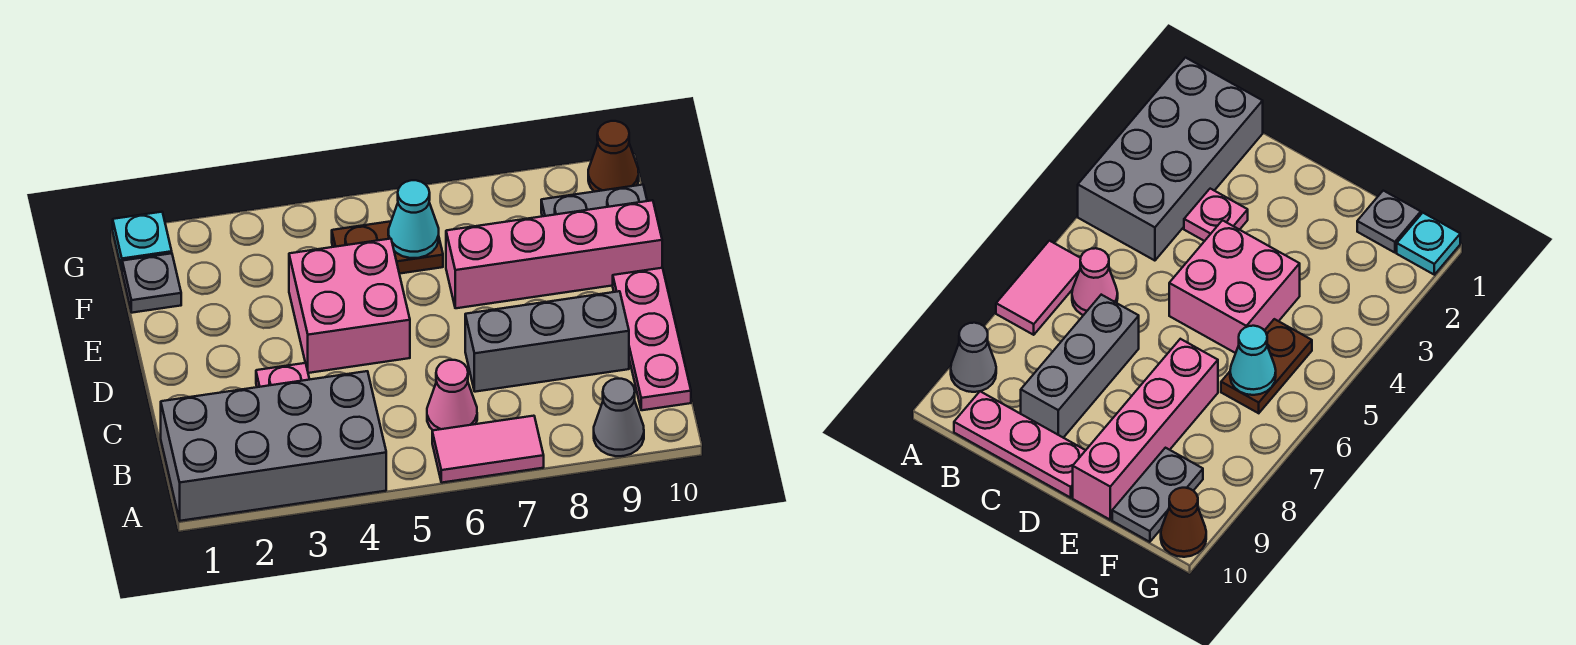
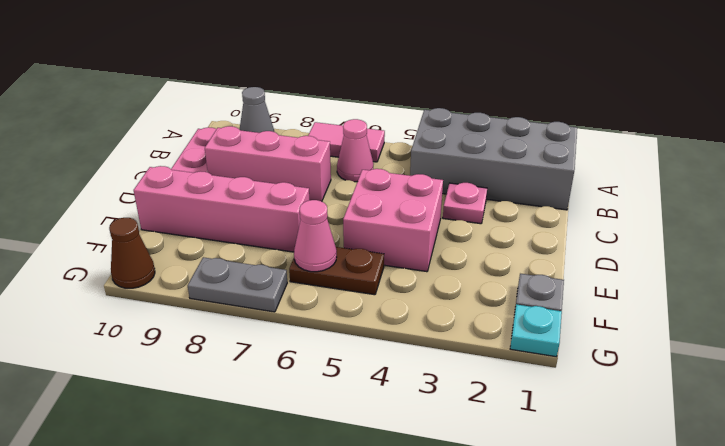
grey brick C7:C9 level 1 -> pink brick C7:C9 level 1
cyan cone F6 level 2 -> pink cone F6 level 2
grey plate F9:F10 level 1 -> grey plate G7:G8 level 1

